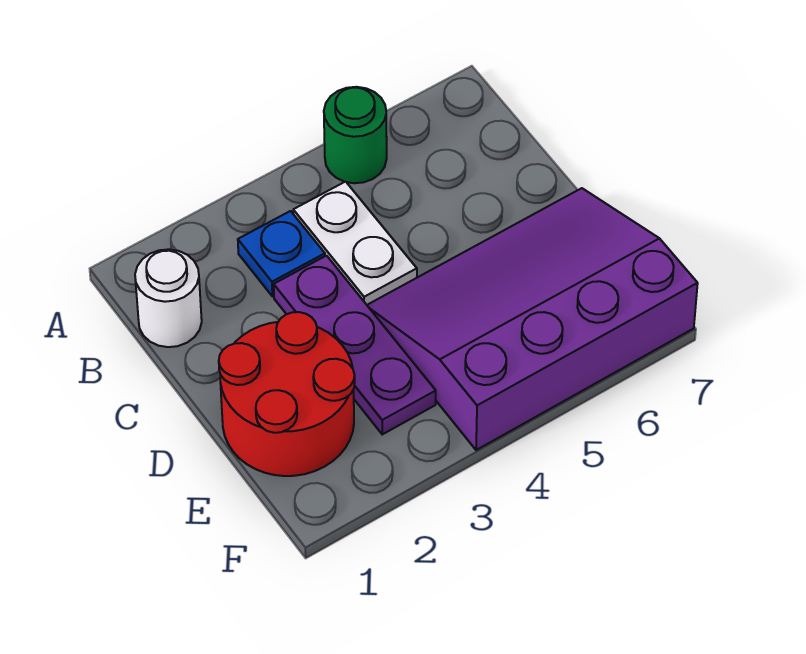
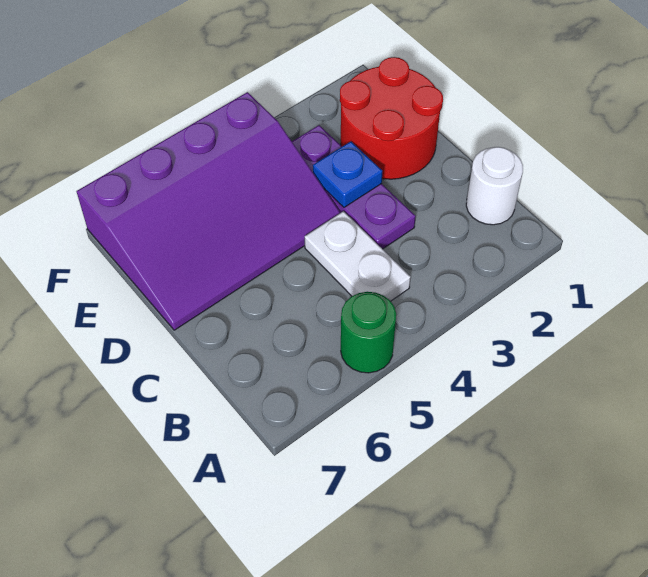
blue plate B3 level 1 -> blue plate D3 level 2

